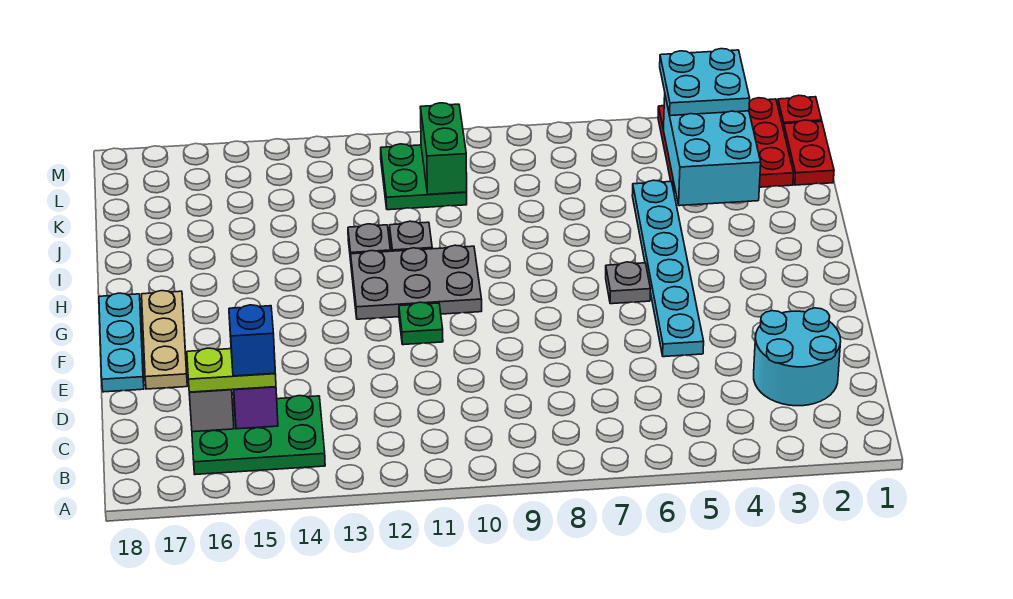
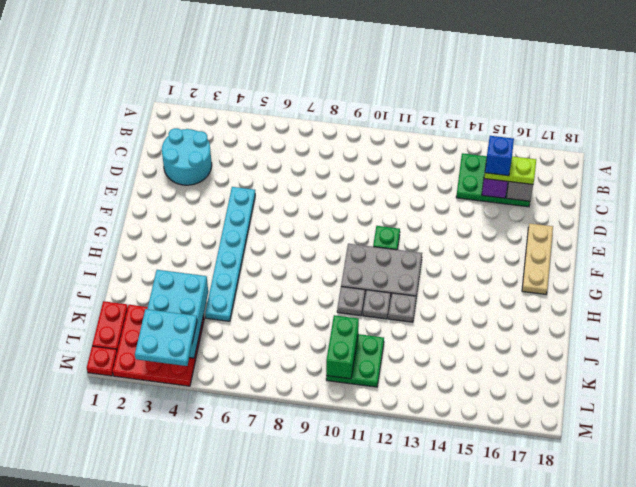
cyan plate E18:G18 level 1 -> none
grey plate G6 level 1 -> grey plate I10 level 1

